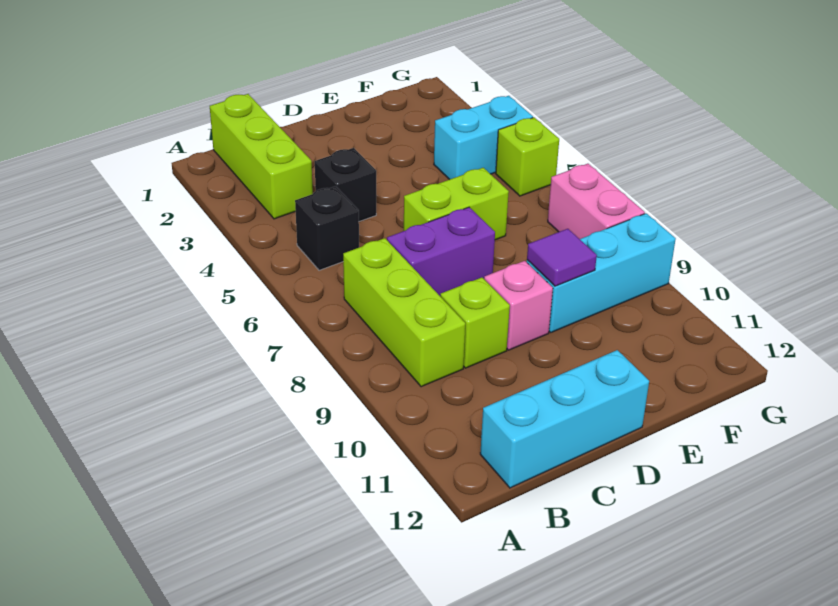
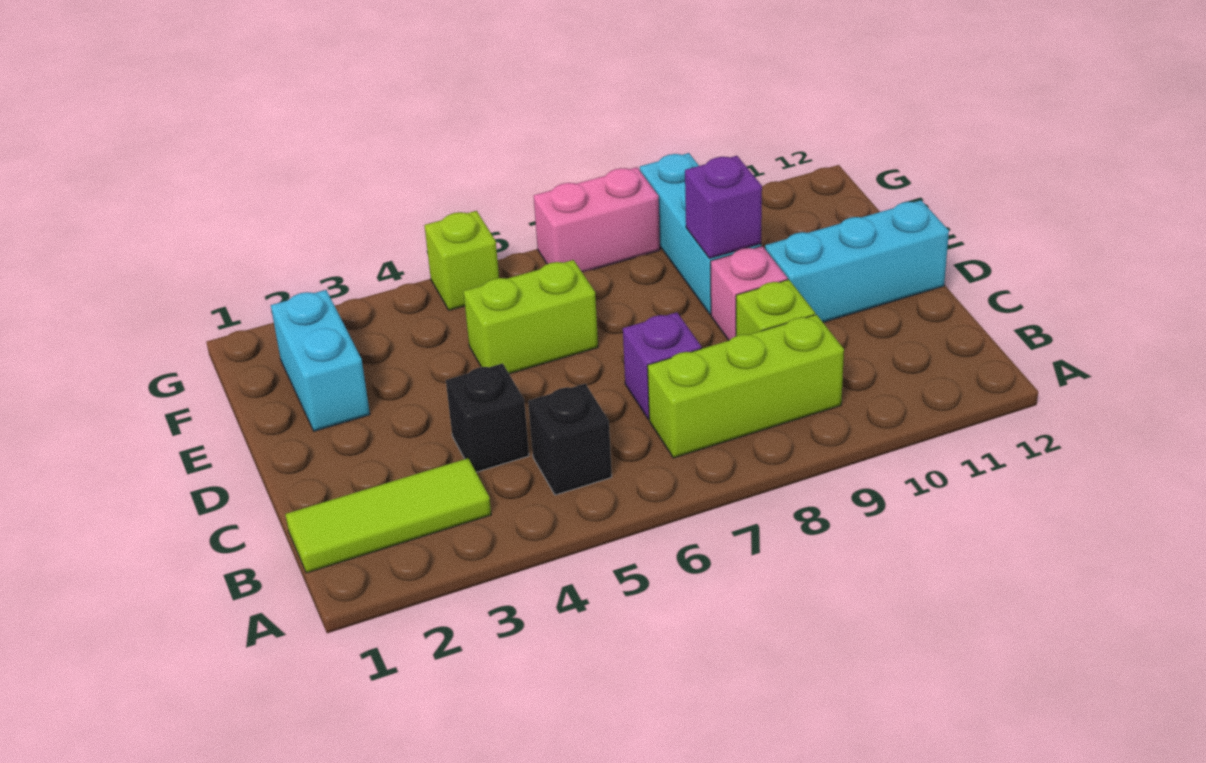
lime brick B1:B3 level 1 -> lime tile B1:B3 level 1
cyan brick B12:D12 level 1 -> cyan brick D10:D12 level 1
purple brick C7:D7 level 1 -> purple brick C7 level 1
lime brick D6:E6 level 1 -> lime brick E5:E6 level 1
purple tile E9 level 2 -> purple brick E9 level 2
cyan brick F4:G4 level 1 -> cyan brick E2:F2 level 1

